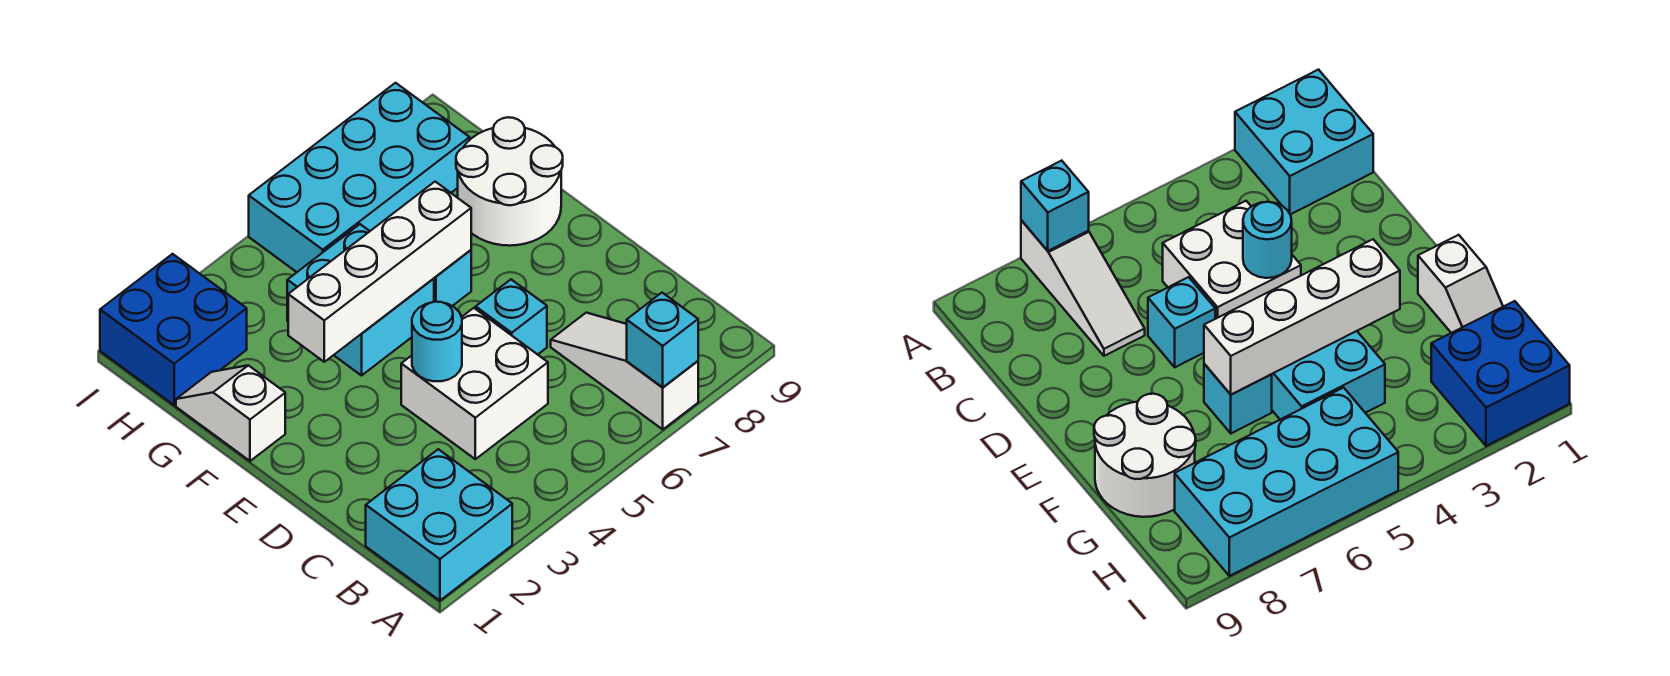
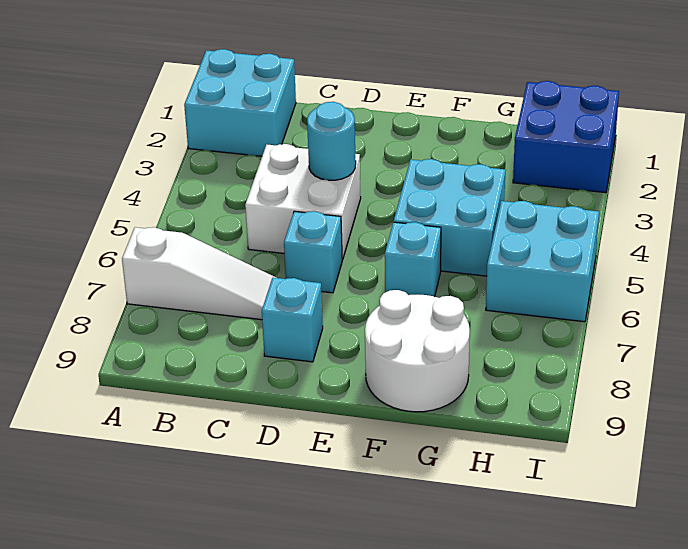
cyan brick A7 level 2 -> cyan brick D8 level 1
white slope F1:G1 level 1 top F -> none
white brick F3:F6 level 2 -> none
cyan brick H5:I8 level 1 -> cyan brick H5:I6 level 1

